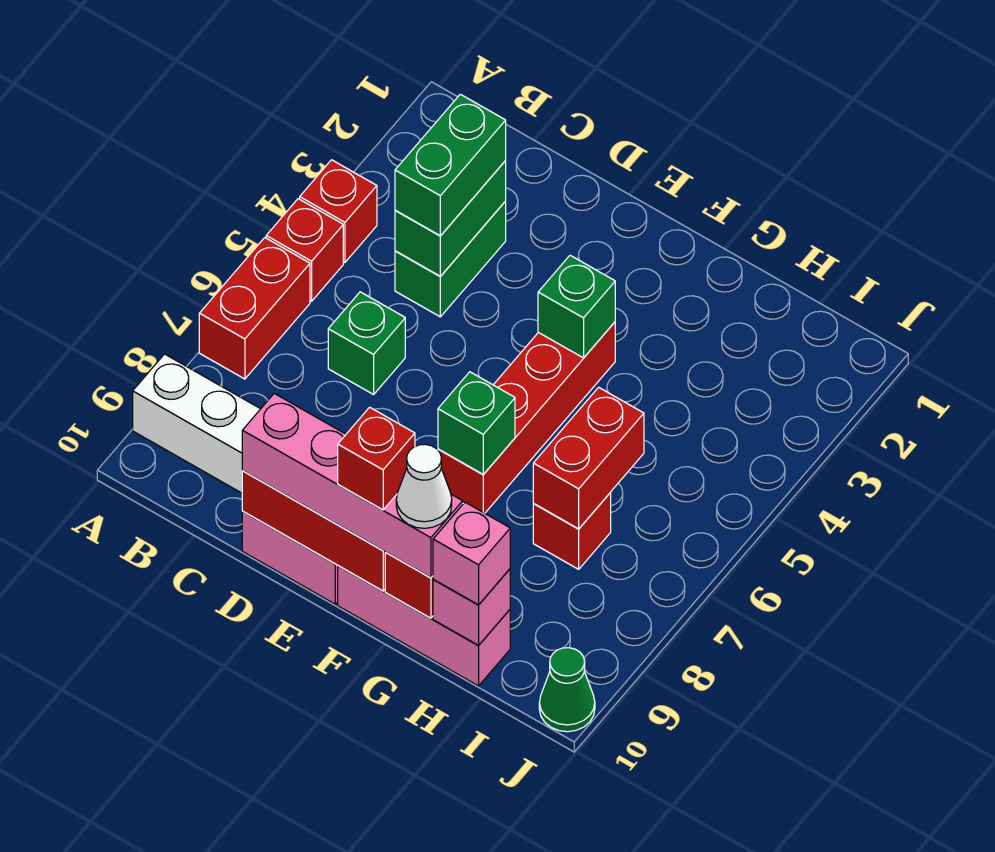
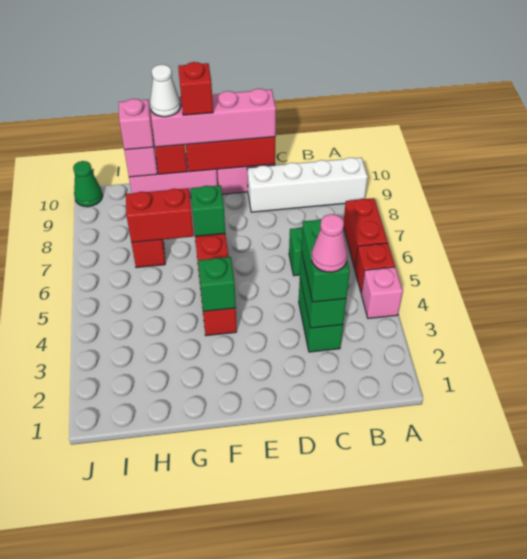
red brick A4 level 1 -> pink brick A4 level 1
none -> pink cone C3 level 4
red brick H6:H7 level 2 -> red brick G7:H7 level 2

